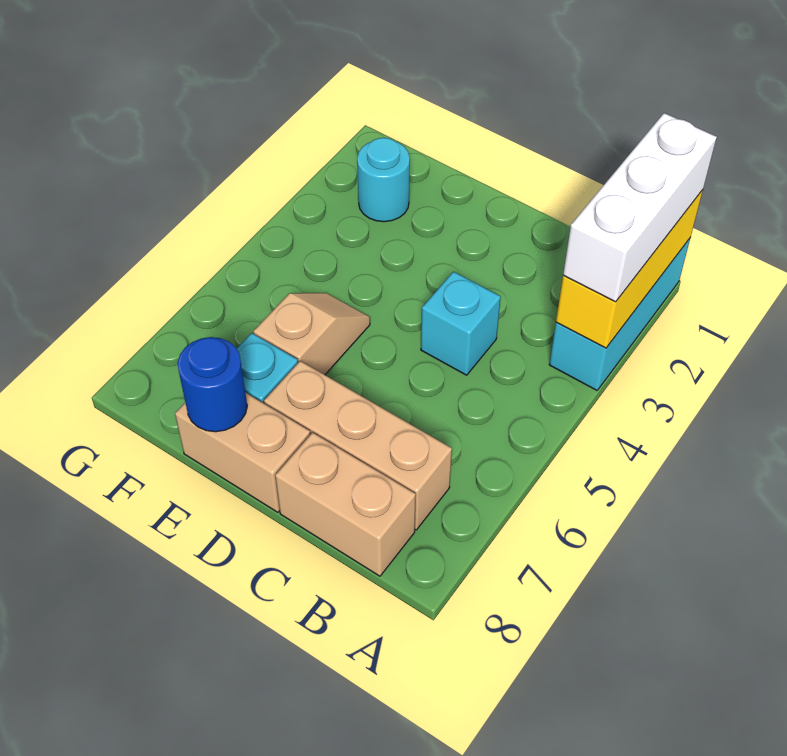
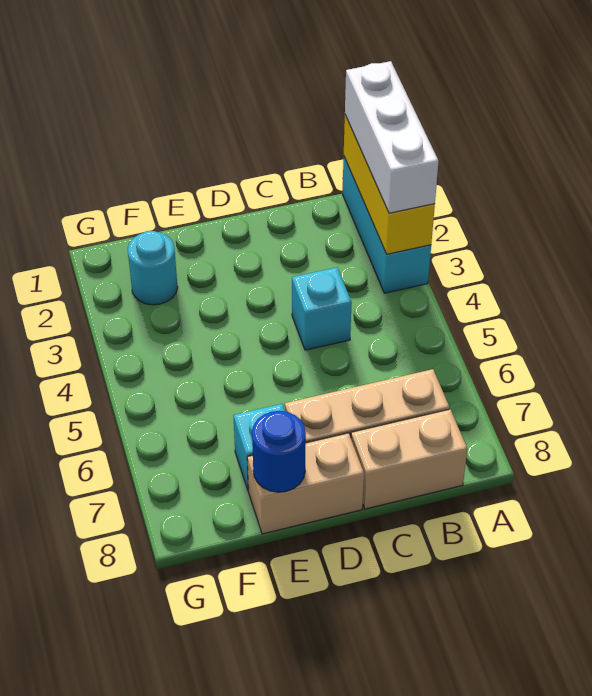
tan slope E5:E6 level 1 top 6 -> none

